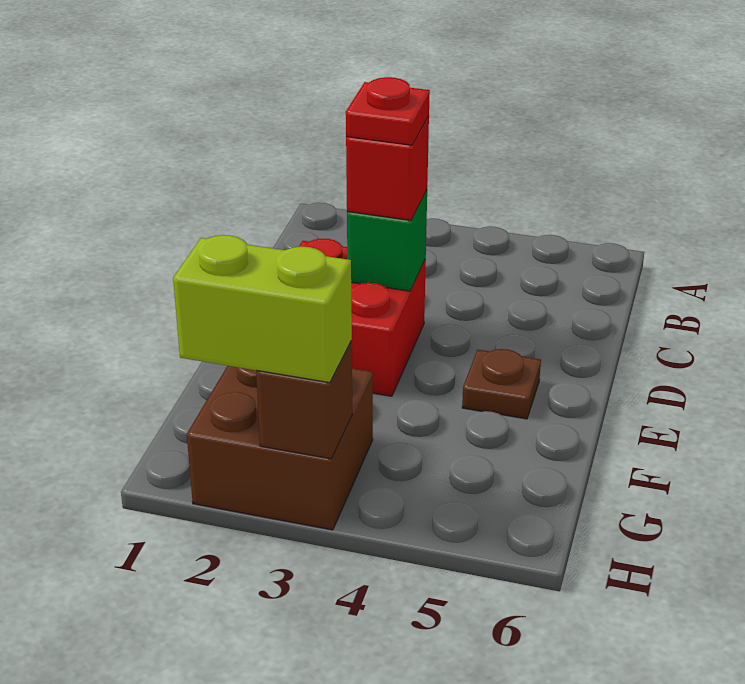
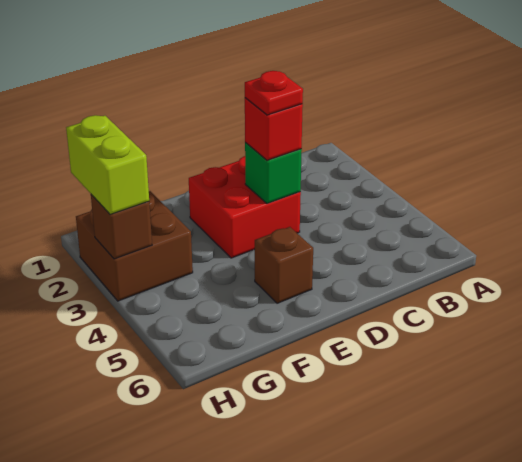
brown plate E5 level 1 -> brown brick E5 level 1

